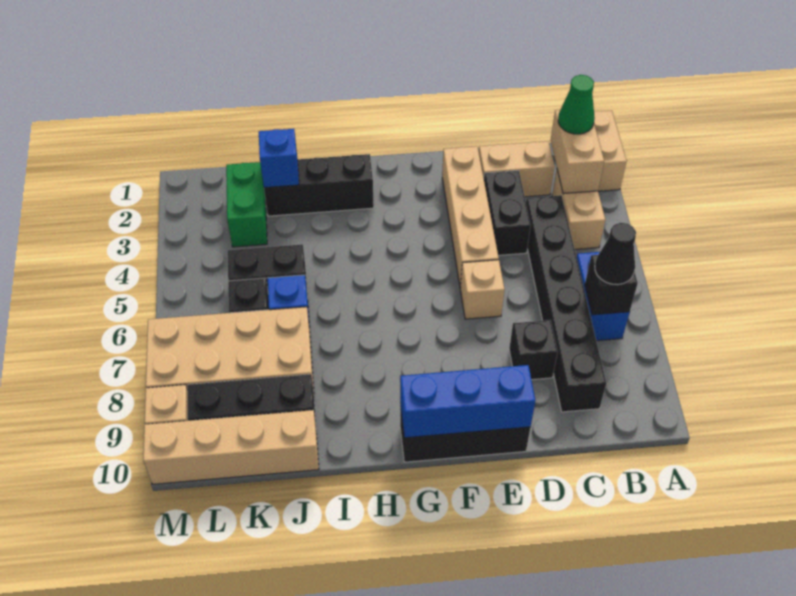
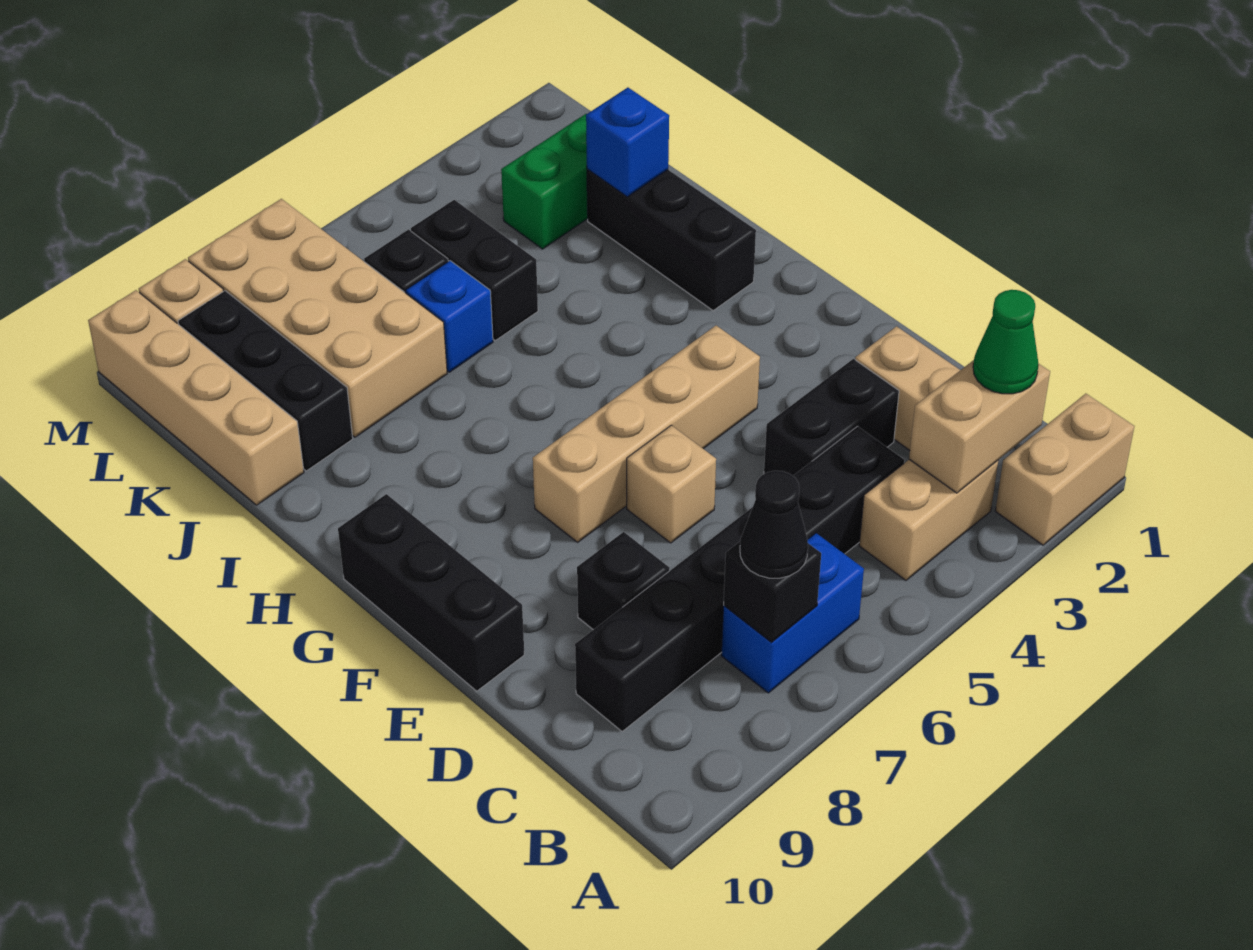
tan brick E2:E5 level 1 -> tan brick F4:F7 level 1
blue brick E10:G10 level 2 -> none

